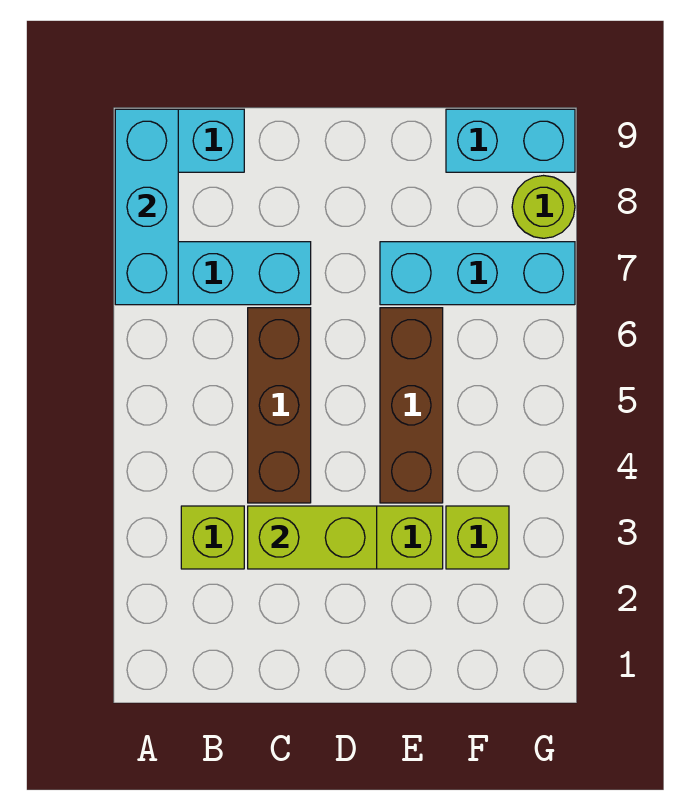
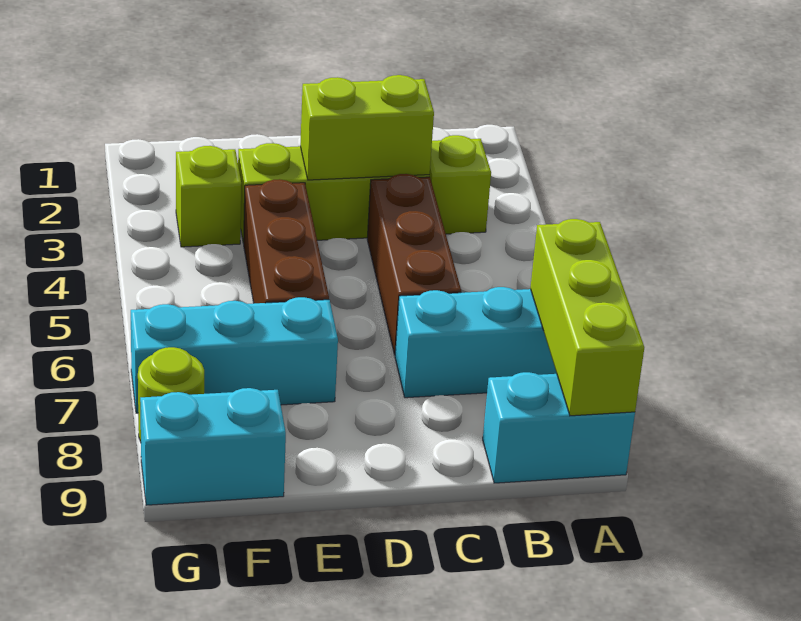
cyan brick A7:A9 level 2 -> lime brick A7:A9 level 2

